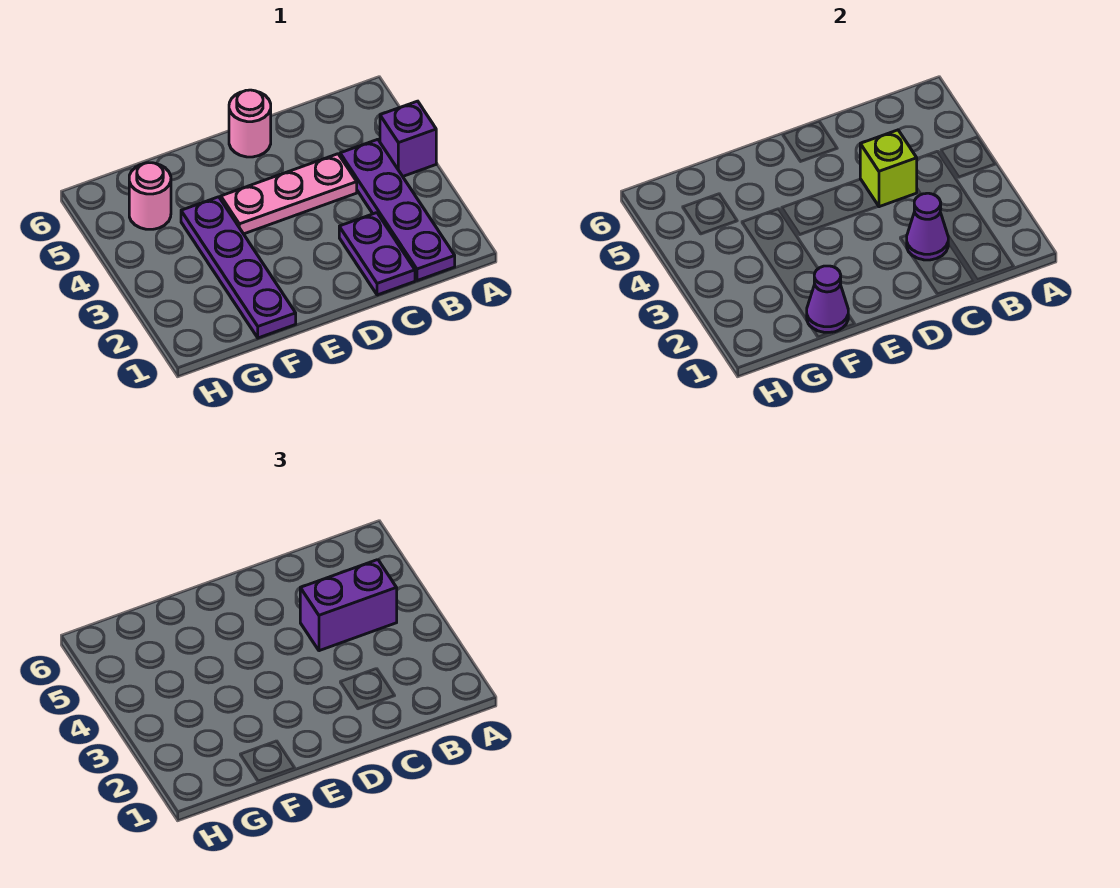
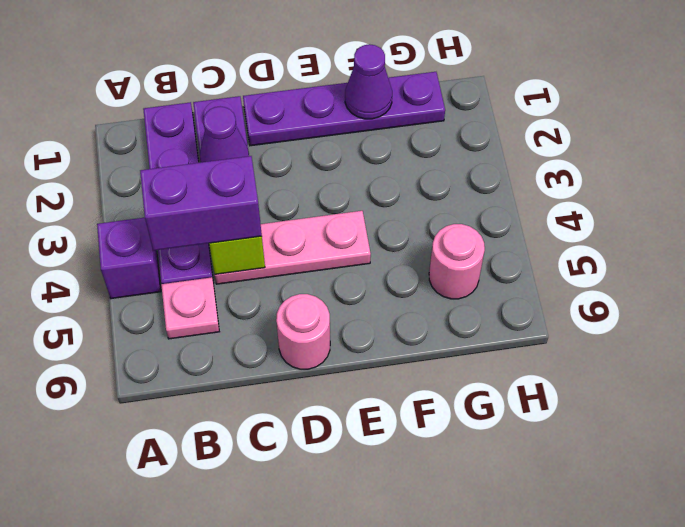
none -> pink plate B5 level 1
purple plate F1:F4 level 1 -> purple plate D1:G1 level 1

